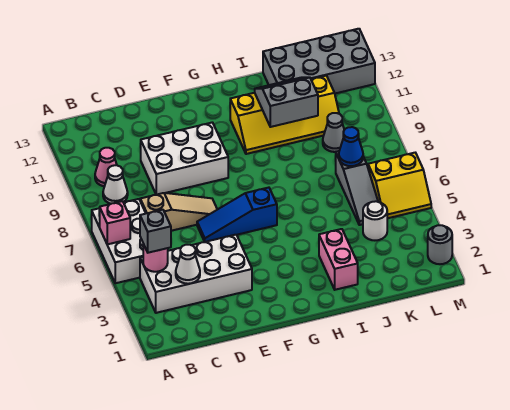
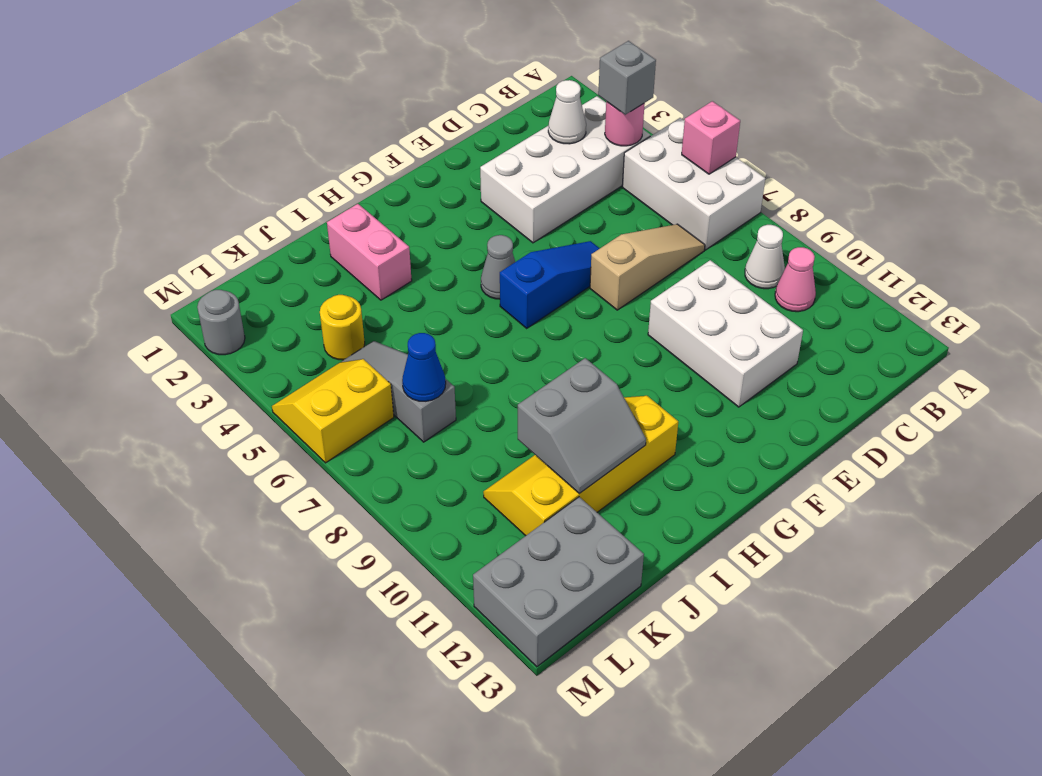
tan slope C7:E7 level 1 top C -> tan slope C7:E7 level 1 top E
white brick D9:F10 level 1 -> white brick D9:E11 level 1
grey brick J12:M13 level 1 -> grey brick K12:M13 level 1
white round brick K4 level 1 -> yellow round brick K4 level 1
grey cone K9 level 1 -> grey cone G5 level 1

